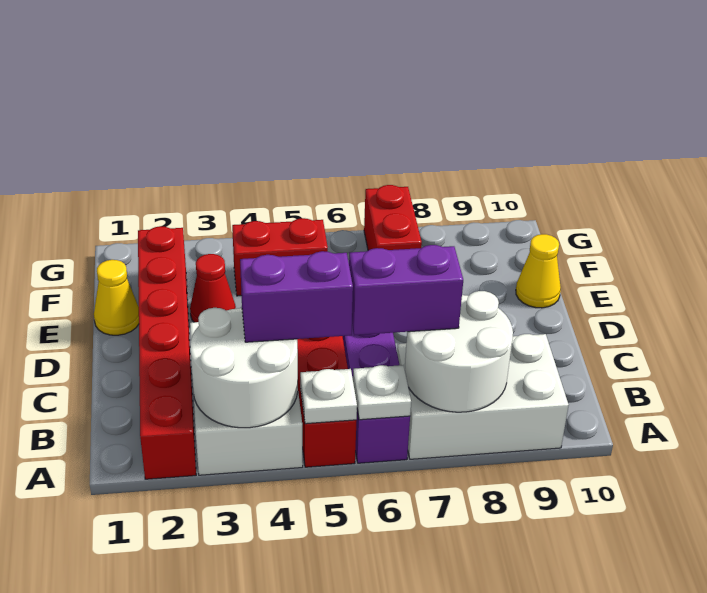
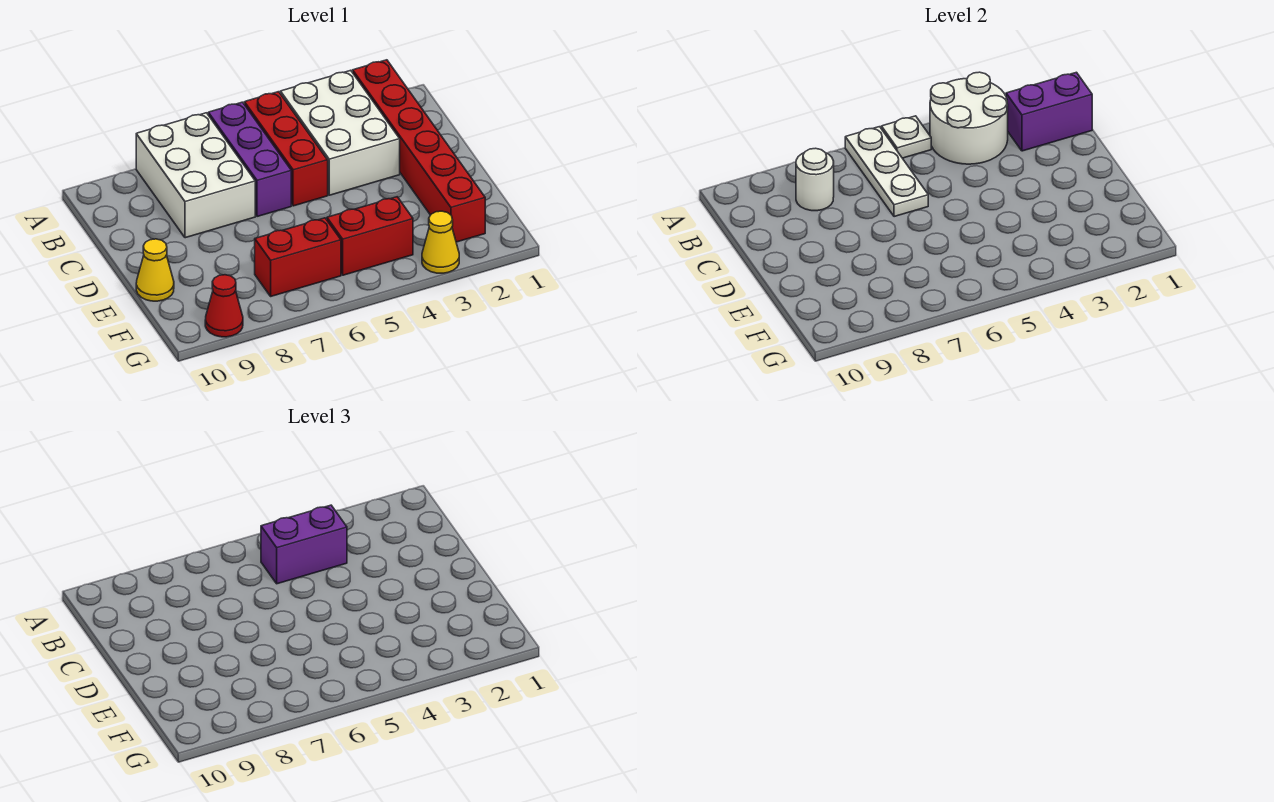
white plate A6 level 2 -> white plate A6:C6 level 2
white brick A7:B9 level 1 -> white brick A7:C8 level 1
white round brick A7:B8 level 2 -> white round brick B8 level 2
purple brick B6:B7 level 3 -> purple brick B1:B2 level 2
yellow cone E1 level 1 -> yellow cone G3 level 1
red cone E3 level 1 -> red cone G9 level 1
red brick F7:G7 level 1 -> red brick F6:F7 level 1

